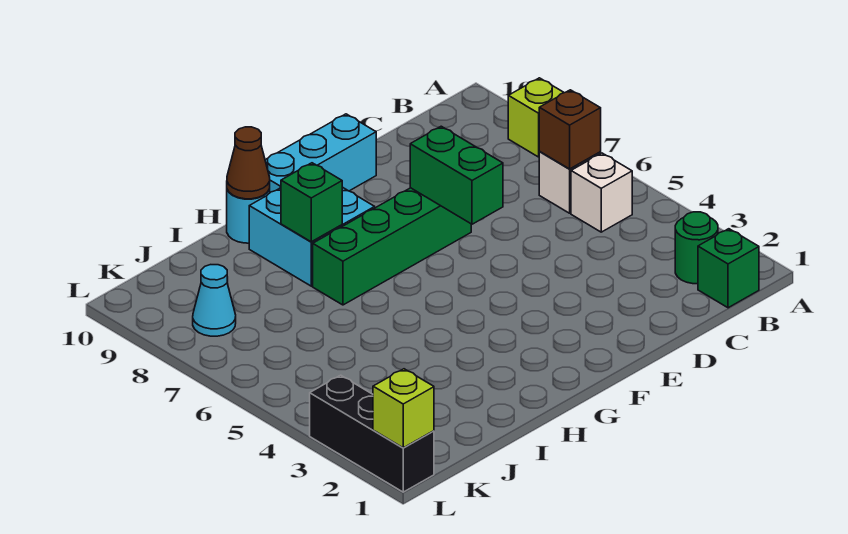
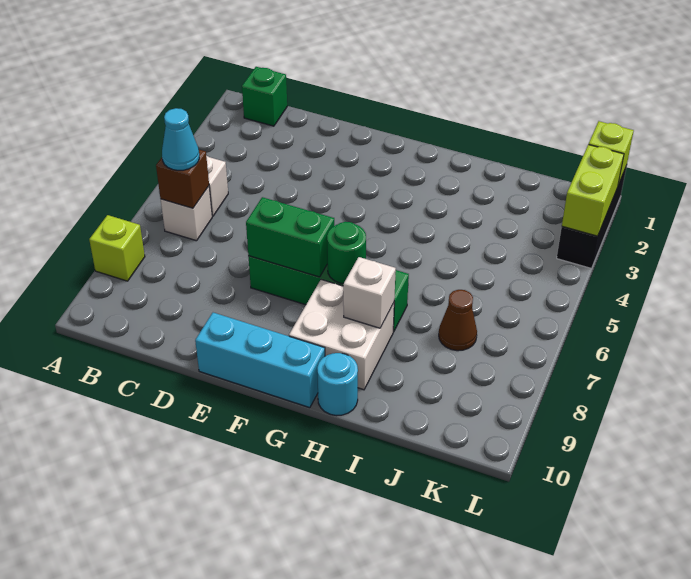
green round brick B2 level 1 -> green round brick G7 level 2
green brick E6:E7 level 2 -> green brick E7:F7 level 2
cyan brick G8:H9 level 1 -> white brick G8:H9 level 1
green brick H8 level 2 -> white brick H8 level 2
brown cone H10 level 2 -> brown cone J7 level 1
cyan cone K8 level 1 -> cyan cone B6 level 3
none -> lime brick L2:L3 level 2

